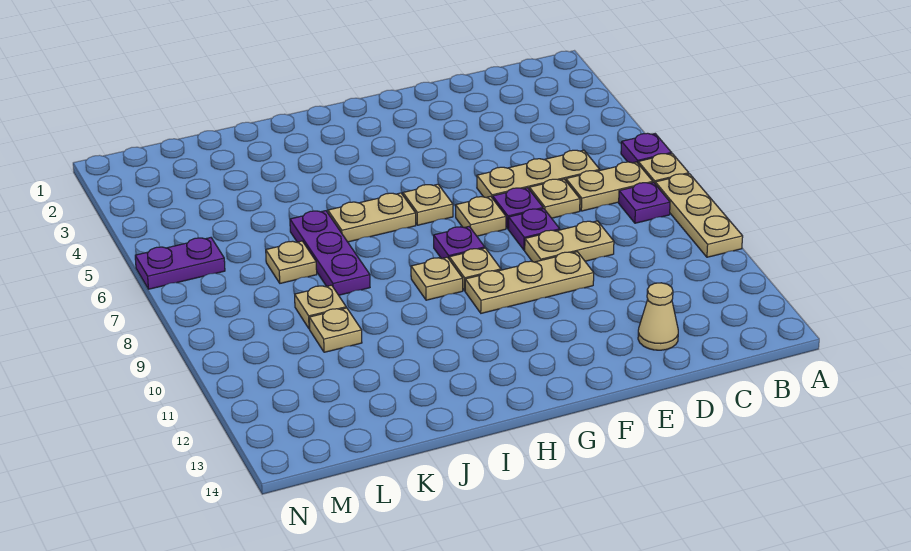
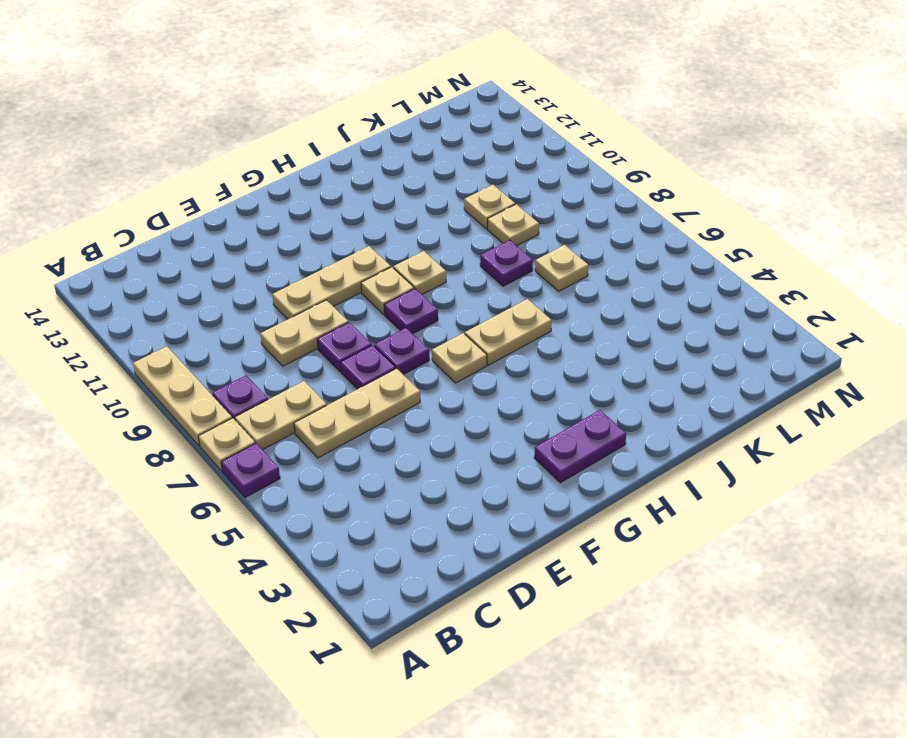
tan plate D7 level 1 -> none
tan cone D13 level 1 -> none
tan plate F7 level 1 -> purple plate F7 level 1
purple plate J6:J8 level 1 -> purple plate J8 level 1
purple plate M6:N6 level 1 -> purple plate G2:H2 level 1

